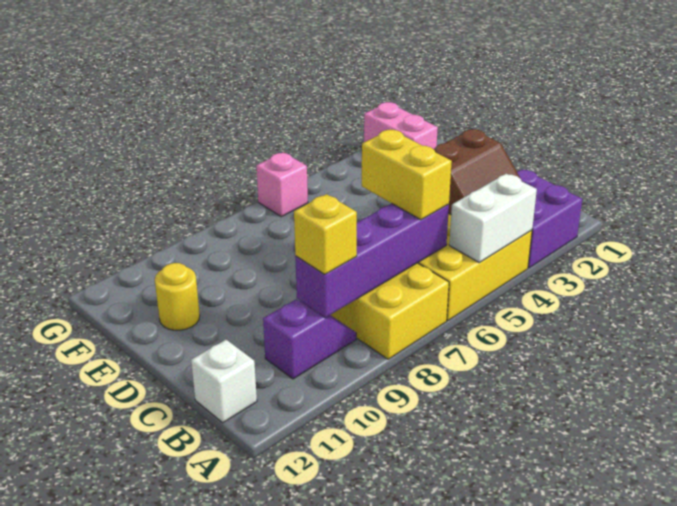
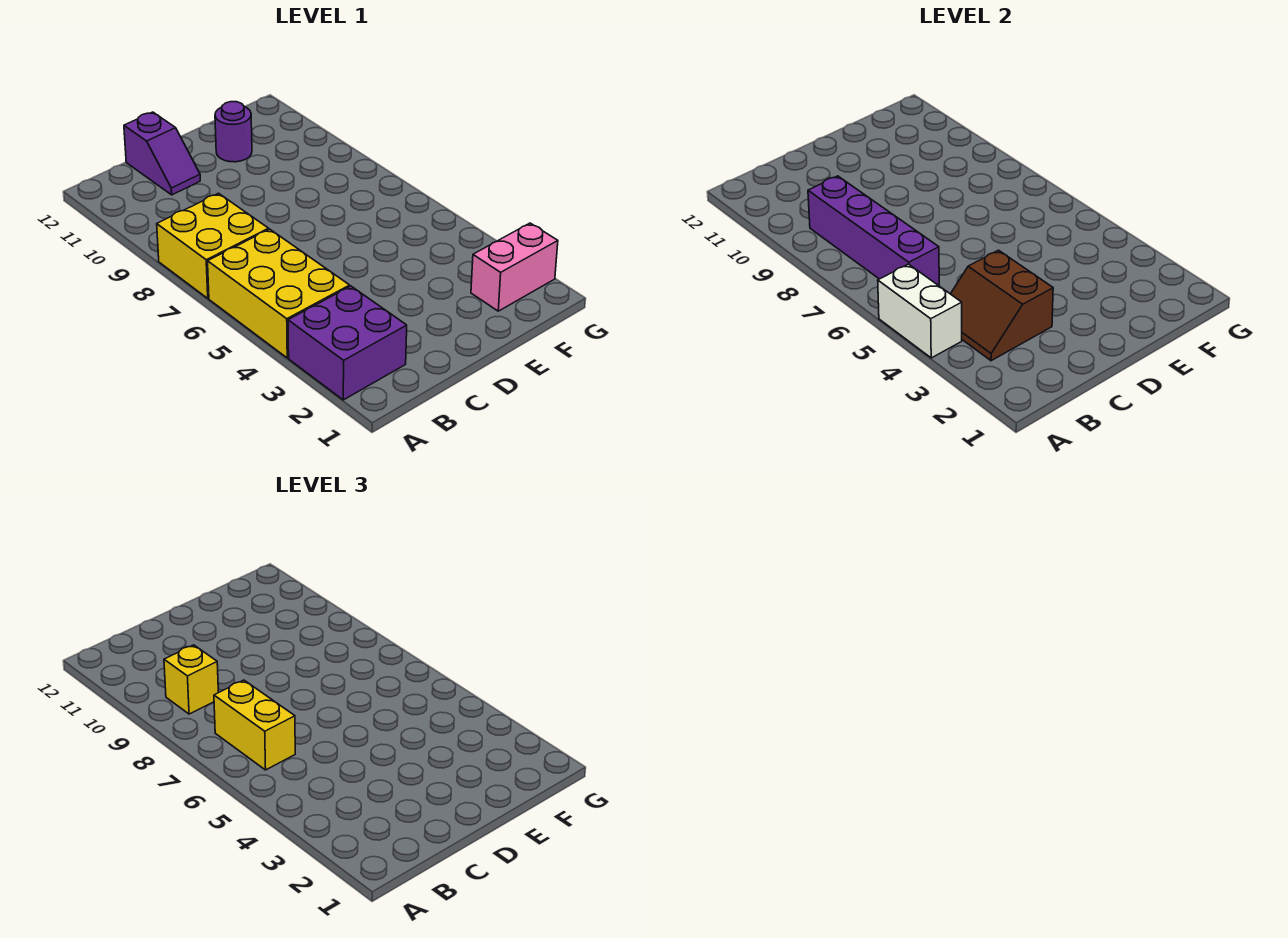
yellow brick B6:C6 level 3 -> yellow brick B6:B7 level 3
purple slope B9:B10 level 1 top 10 -> purple slope C11:C12 level 1 top 12
white brick B12 level 1 -> none
yellow round brick E11 level 1 -> purple round brick E11 level 1
pink brick G6 level 1 -> none

